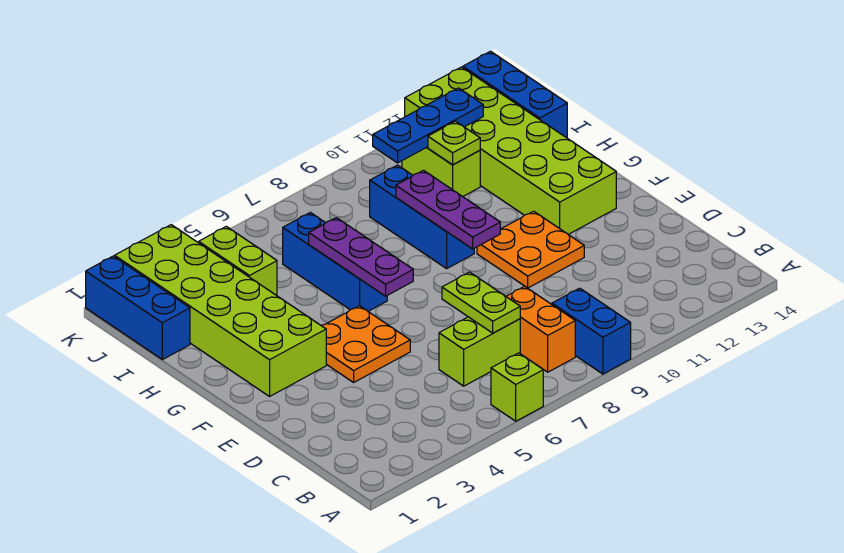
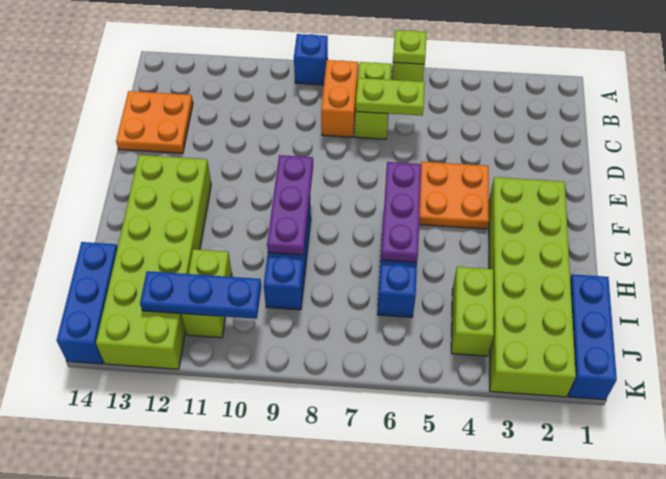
blue brick A9:B9 level 1 -> blue brick A9 level 1
lime brick C6:C7 level 1 -> lime brick B7:C7 level 1
lime plate C7:D7 level 2 -> lime plate C6:C7 level 2
orange plate E10:F11 level 1 -> orange plate C13:D14 level 1
lime plate I11 level 2 -> lime plate A6 level 2

